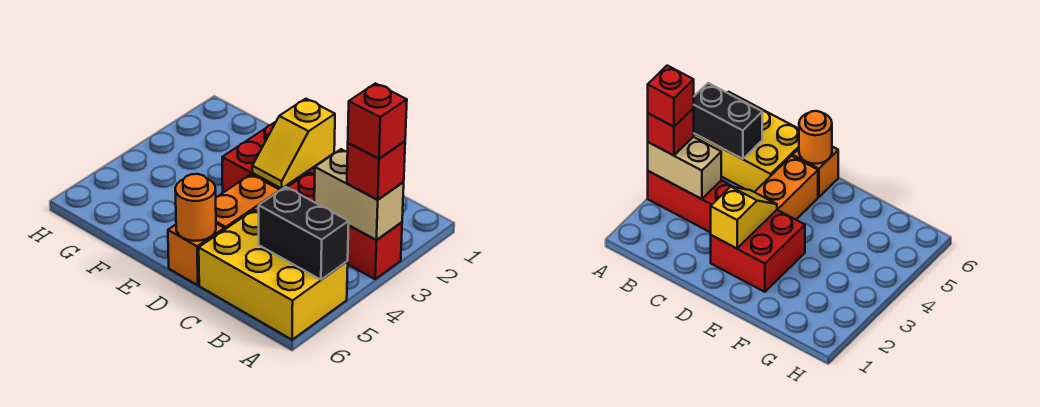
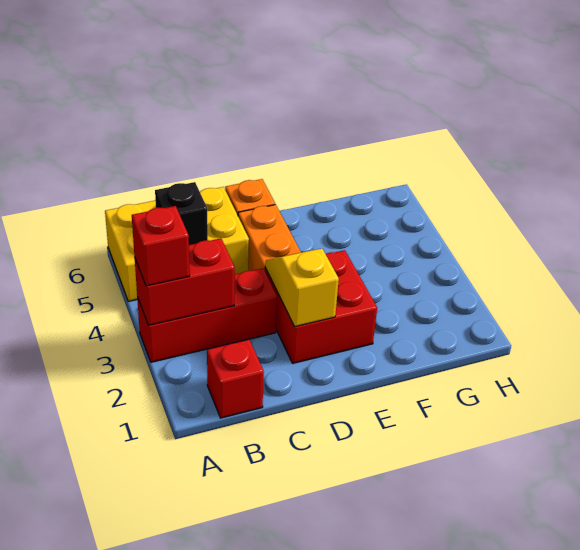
tan brick A3:B3 level 2 -> red brick A3:B3 level 2
red brick A3 level 4 -> red brick B1 level 1
black brick A5:B5 level 2 -> black brick B5 level 2
orange round brick D6 level 2 -> none

